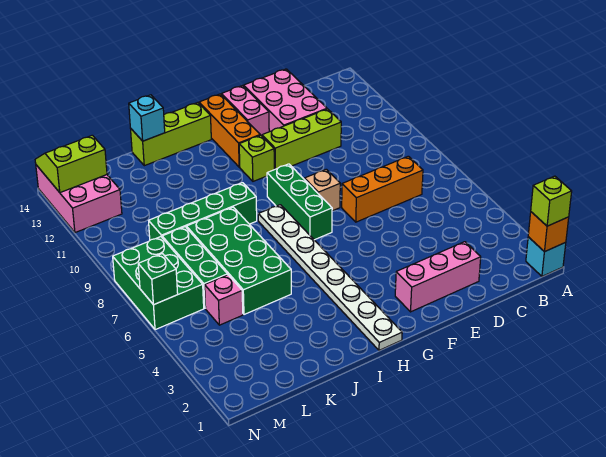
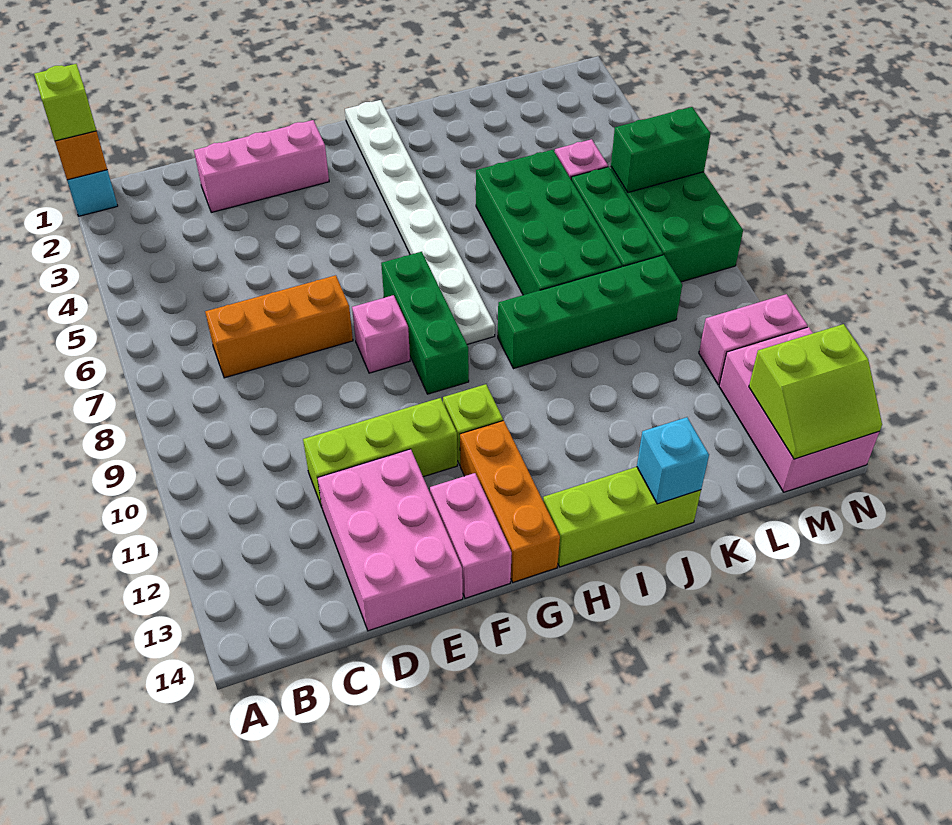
tan brick F8 level 1 -> pink brick F8 level 1
none -> pink brick M11:N11 level 1
green brick N6 level 2 -> green brick M6:N6 level 2

